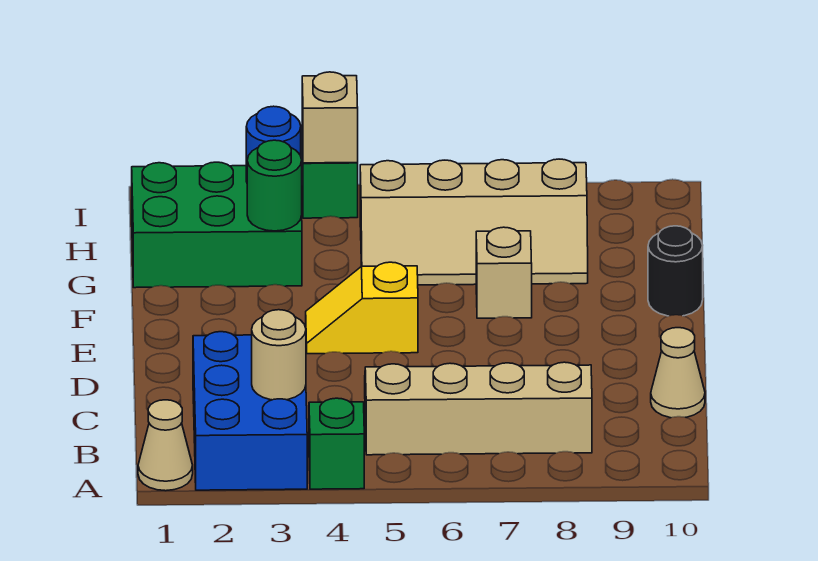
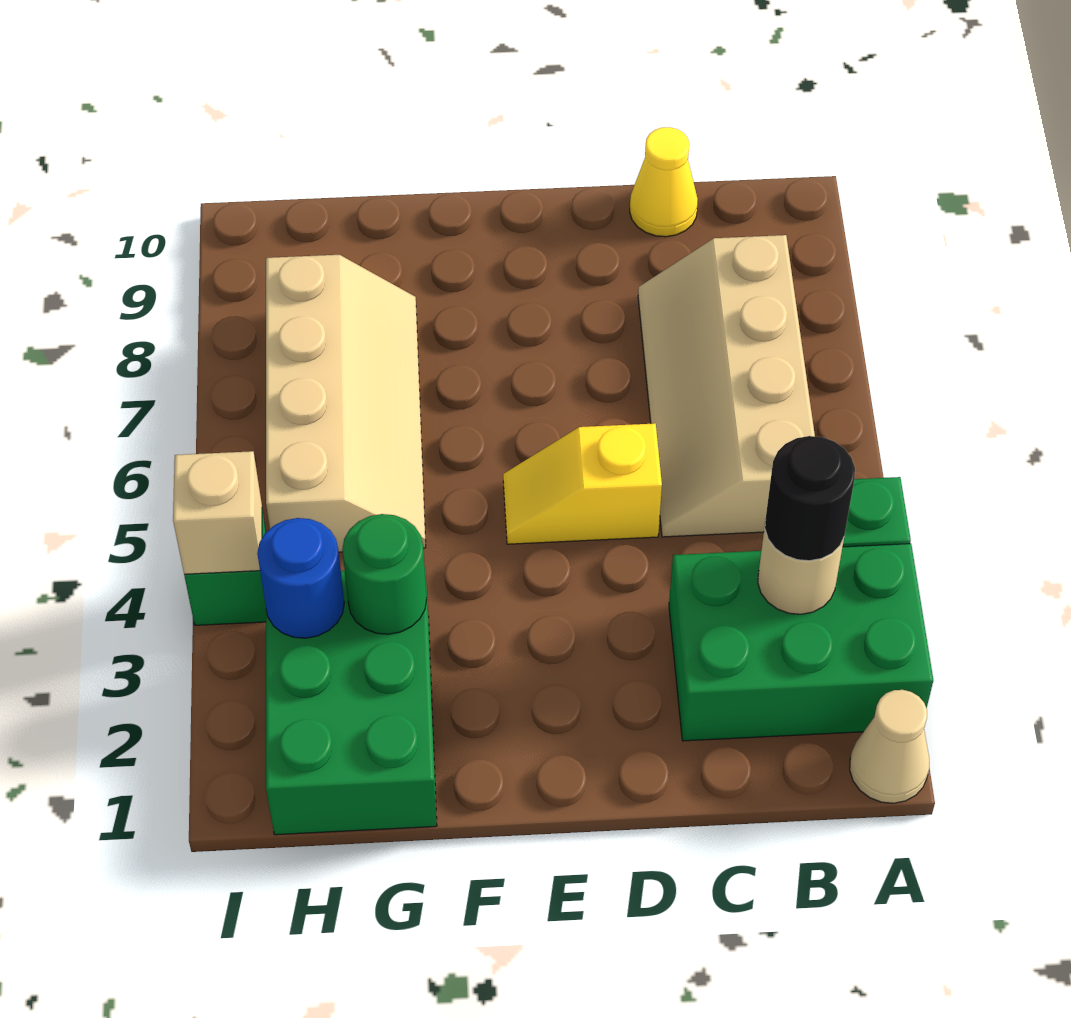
blue brick A2:C3 level 1 -> green brick A2:C3 level 1
tan cone C10 level 1 -> yellow cone C10 level 1
yellow slope E4:E5 level 1 top 5 -> yellow slope D5:E5 level 1 top D
tan brick F7 level 1 -> none
black round brick F10 level 1 -> black round brick B3 level 3

